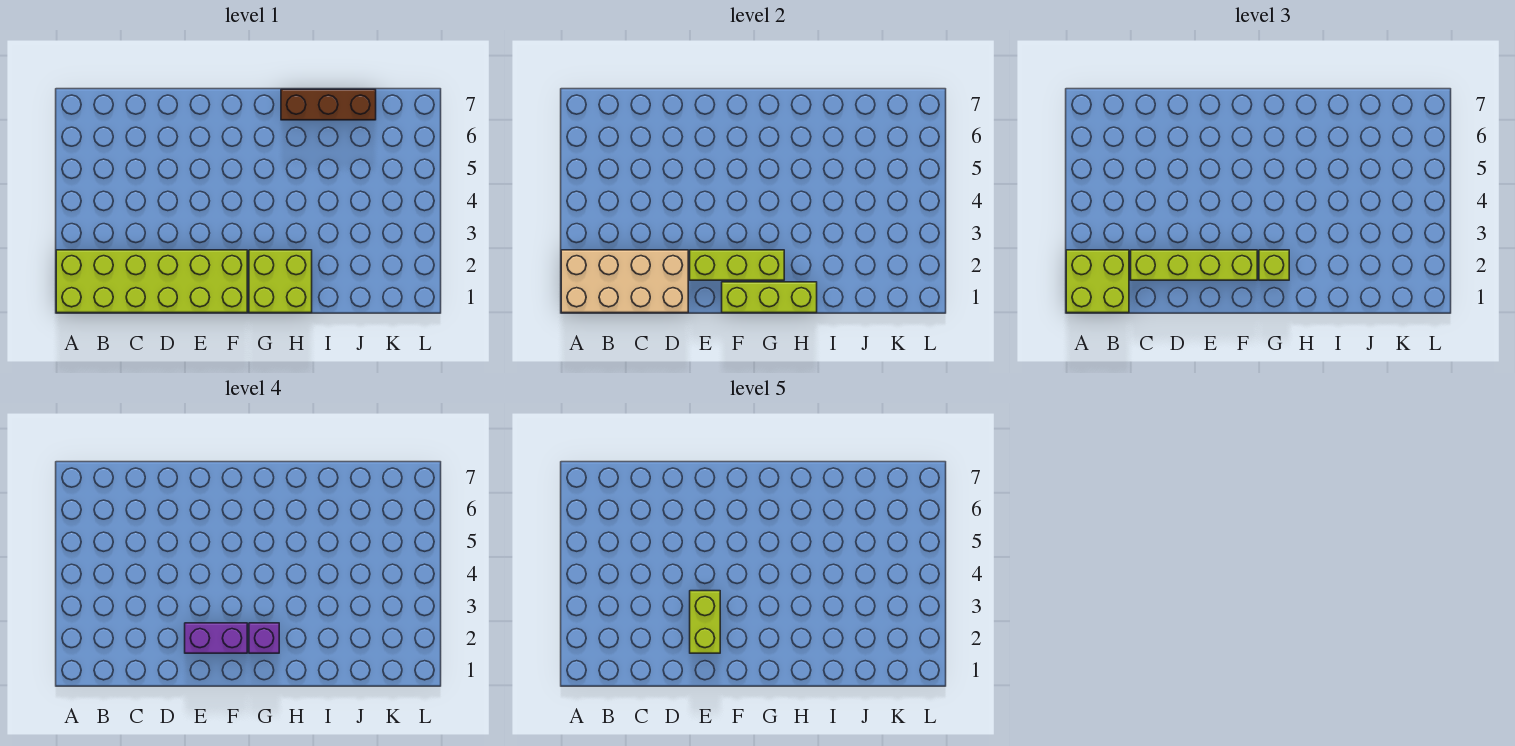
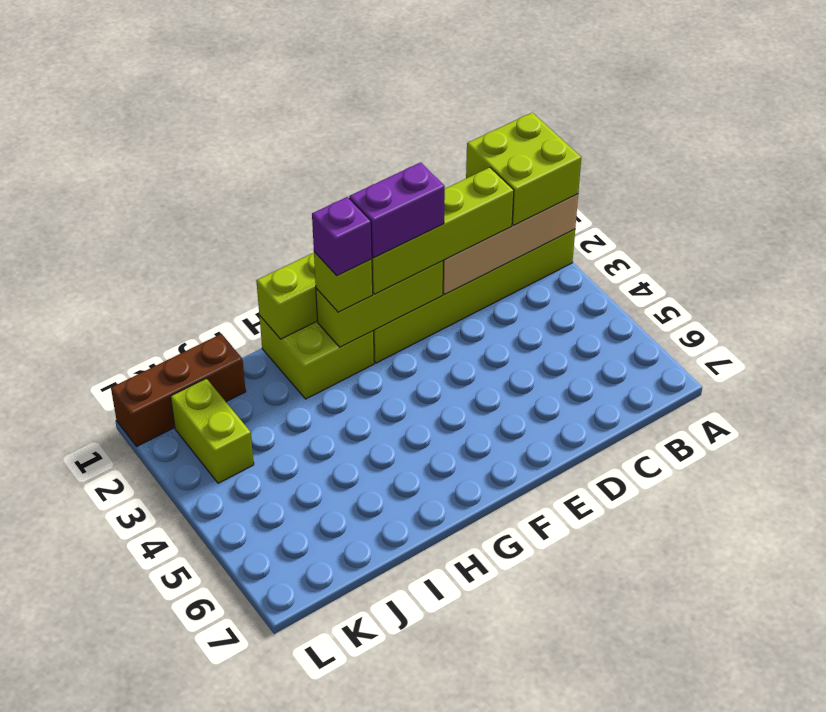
lime brick E2:E3 level 5 -> lime brick K2:K3 level 1
brown brick H7:J7 level 1 -> brown brick J1:L1 level 1

